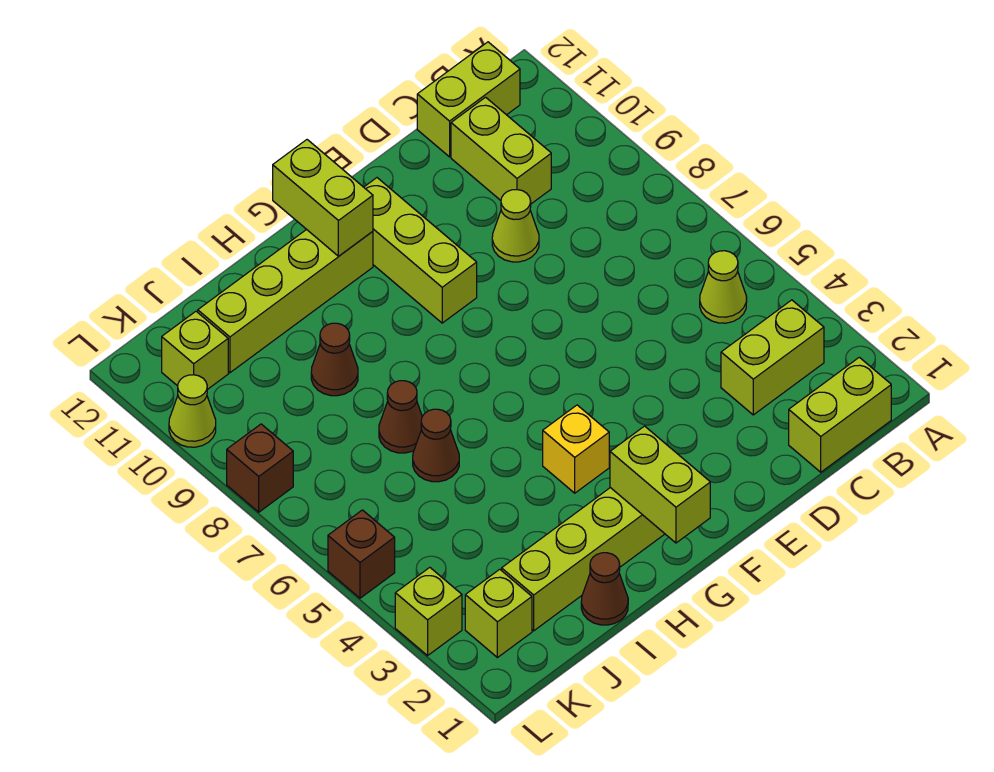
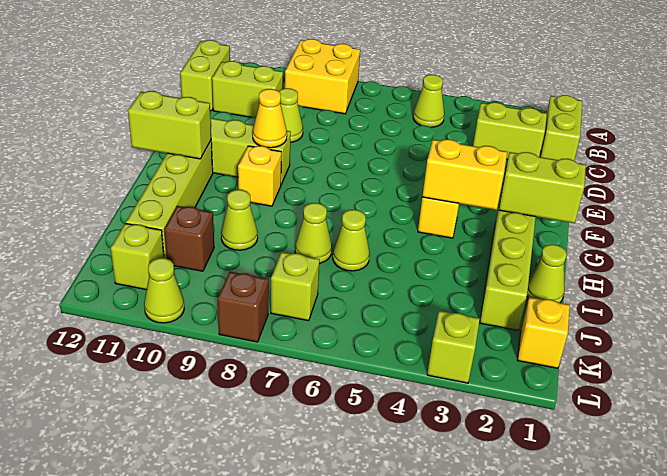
none -> yellow brick A8:B9 level 1
lime brick B3:C3 level 1 -> lime brick C2:C3 level 1
none -> yellow cone F9 level 2
none -> yellow brick G3:G4 level 2
none -> yellow brick G9 level 1
brown cone I1 level 1 -> lime cone I1 level 1
brown cone I6 level 1 -> lime cone I6 level 1
brown cone I7 level 1 -> lime cone I7 level 1
brown cone I9 level 1 -> lime cone I9 level 1
none -> yellow brick K1 level 1
lime brick K2 level 1 -> lime brick K7 level 1
brown brick L5 level 1 -> brown brick J10 level 1

